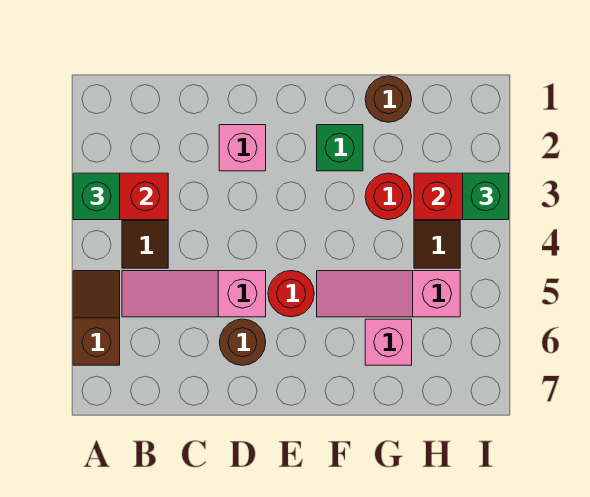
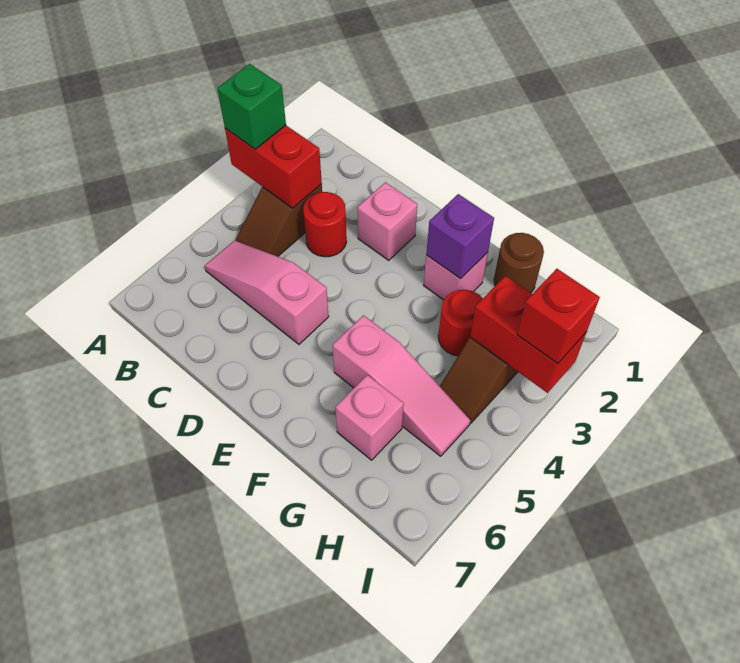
brown slope A5:A6 level 1 top 6 -> none
brown round brick D6 level 1 -> none
red round brick E5 level 1 -> red round brick C3 level 1
green brick F2 level 1 -> pink brick F2 level 1
none -> purple brick F2 level 2
pink slope F5:H5 level 1 top H -> pink slope F5:H5 level 1 top F
green brick I3 level 3 -> red brick I3 level 3

